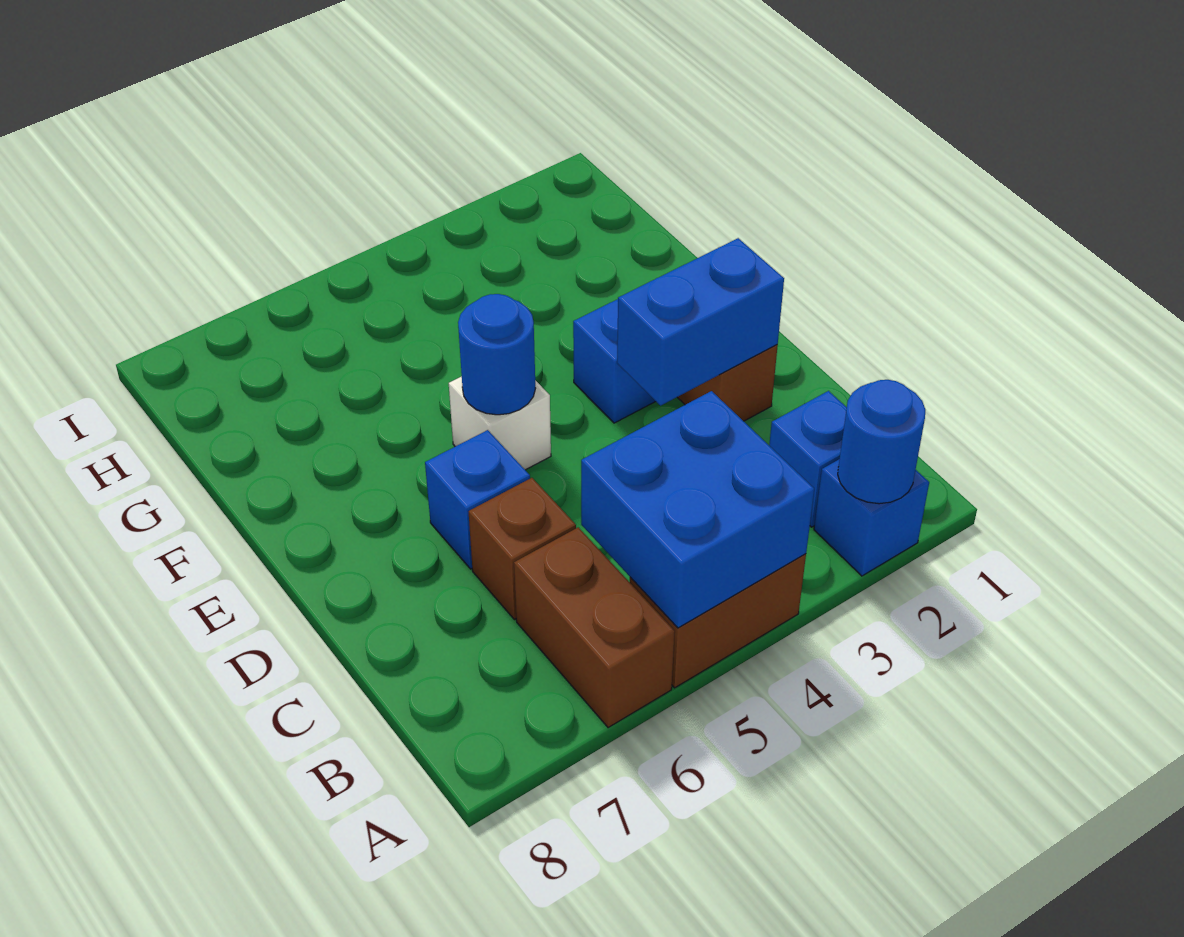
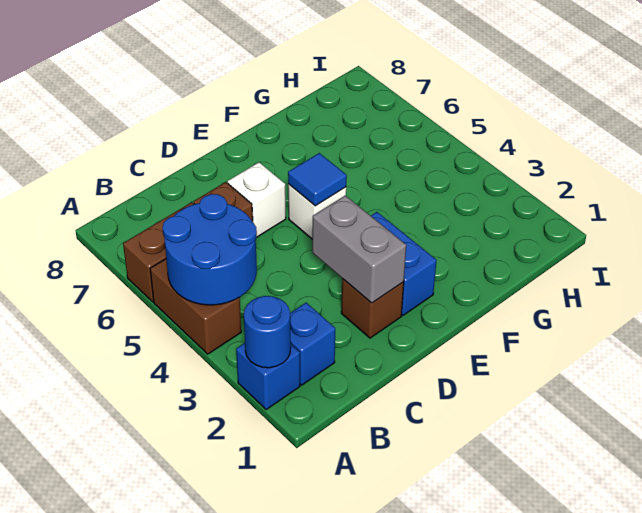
blue brick A4:B5 level 2 -> blue round brick A4:B5 level 2
blue brick D2:D3 level 2 -> grey brick D2:D3 level 2
blue brick D6 level 1 -> white brick D6 level 1
blue round brick E5 level 2 -> blue tile E5 level 2

